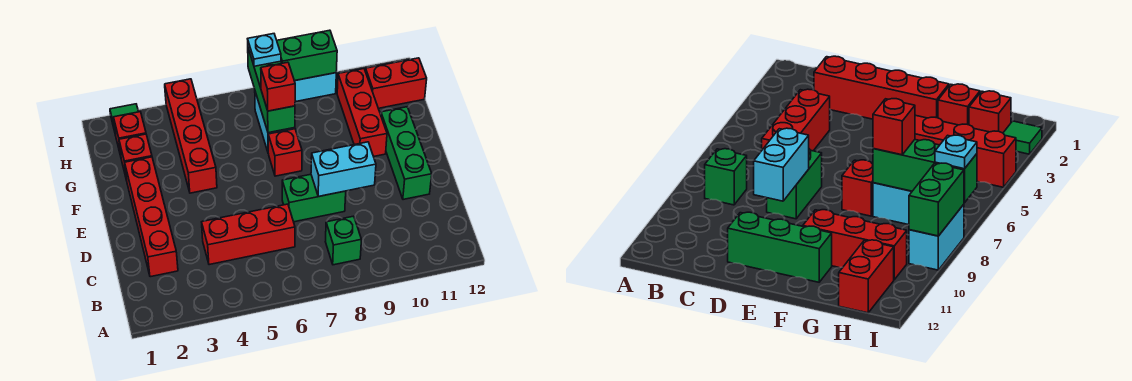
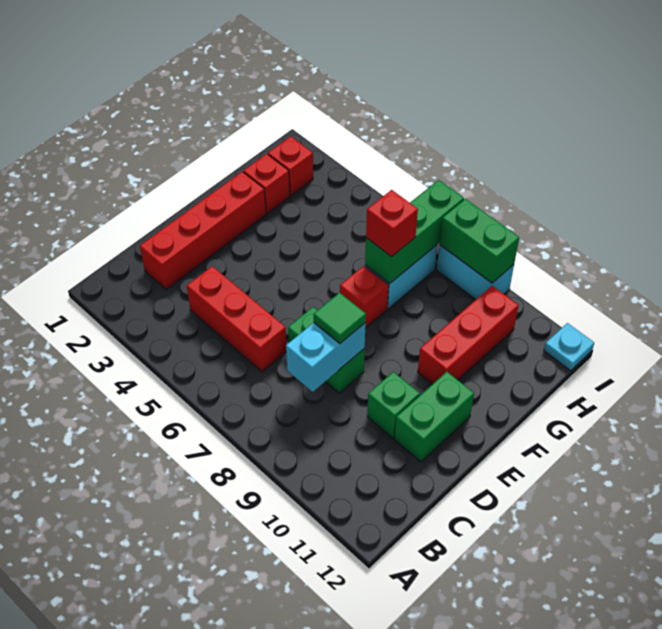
green brick B8 level 1 -> green brick D10 level 1
cyan brick D8:D9 level 2 -> cyan brick C8:D8 level 2
green brick D11:F11 level 1 -> green brick D11:E11 level 1
red brick F4:I4 level 1 -> none
red brick H11:H12 level 1 -> none
green tile I2 level 1 -> green tile D8 level 3
cyan plate I7 level 3 -> cyan plate I12 level 1

